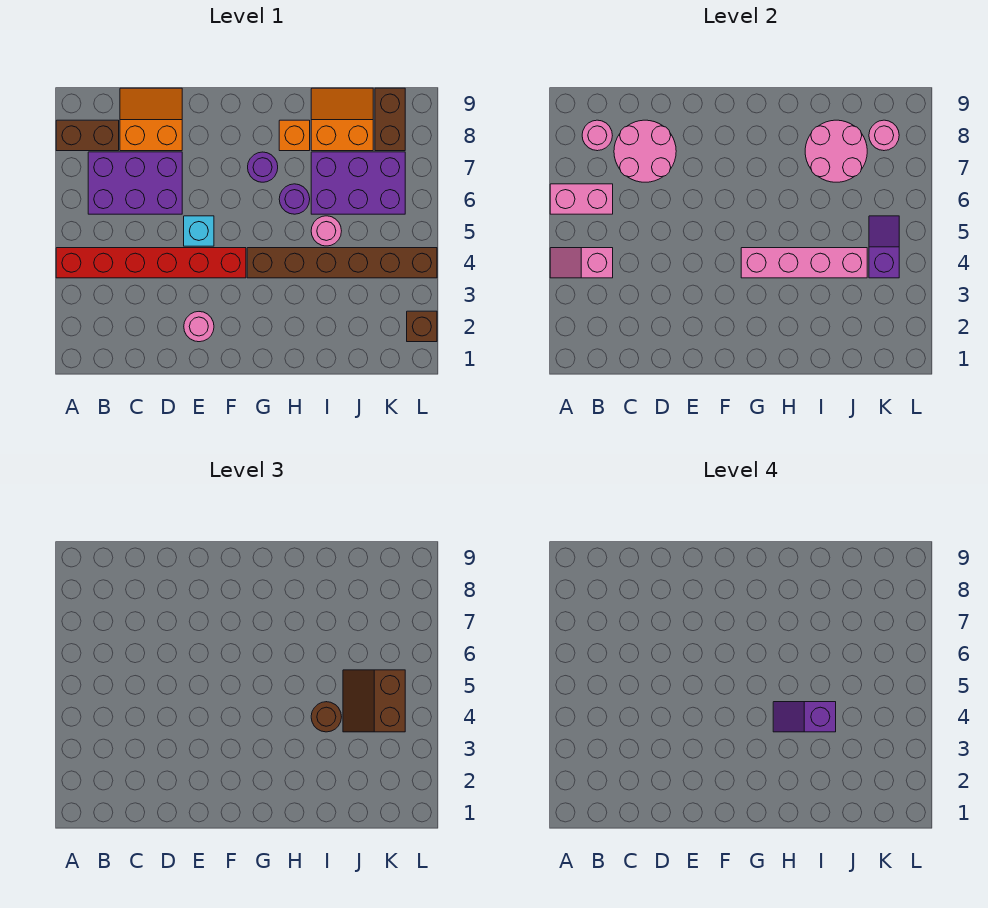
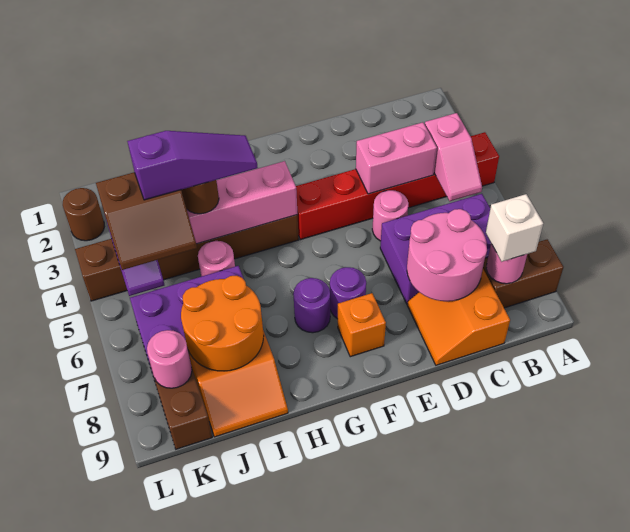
pink slope A4:B4 level 2 top B -> pink slope B4:B5 level 2 top 4
pink brick A6:B6 level 2 -> pink brick C4:D4 level 2
none -> white brick B8 level 3
orange slope C8:D9 level 1 top 8 -> orange slope C8:D9 level 1 top C
pink round brick E2 level 1 -> pink round brick D5 level 1
cyan brick E5 level 1 -> none
purple slope H4:I4 level 4 top I -> purple slope H4:J4 level 4 top J
purple round brick H6 level 1 -> purple round brick F7 level 1
orange brick H8 level 1 -> orange brick F8 level 1
pink round brick I7:J8 level 2 -> orange round brick I7:J8 level 2
brown slope J4:K5 level 3 top K -> brown slope J4:K5 level 3 top 4
brown brick L2 level 1 -> brown round brick L2 level 1

